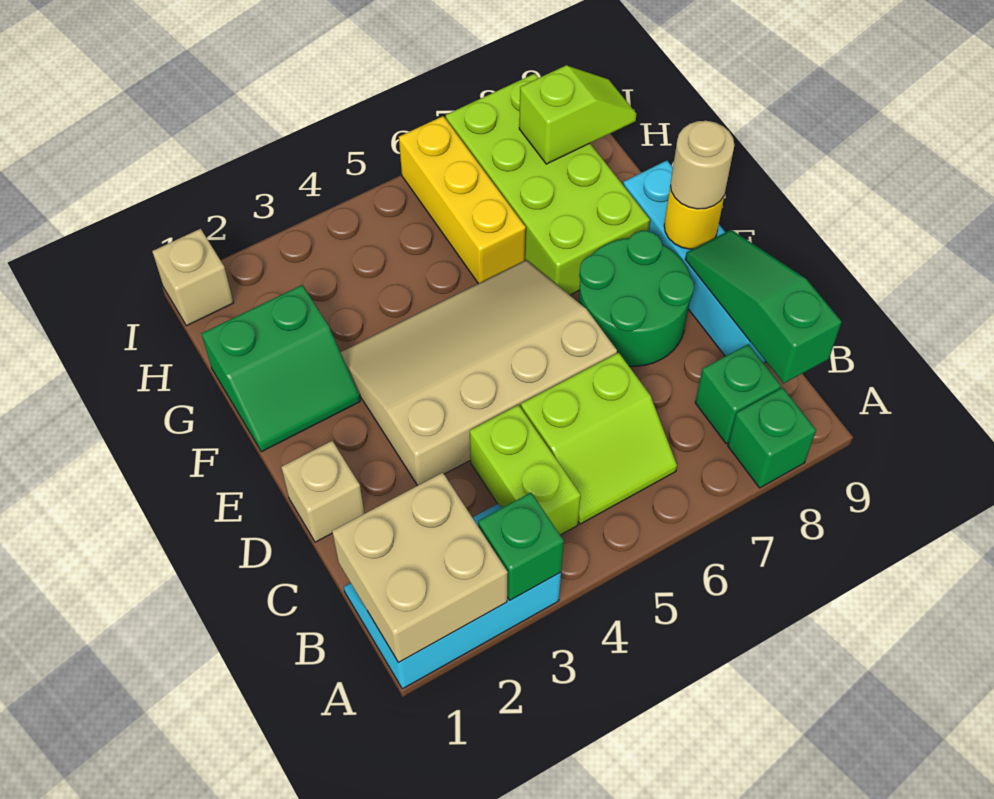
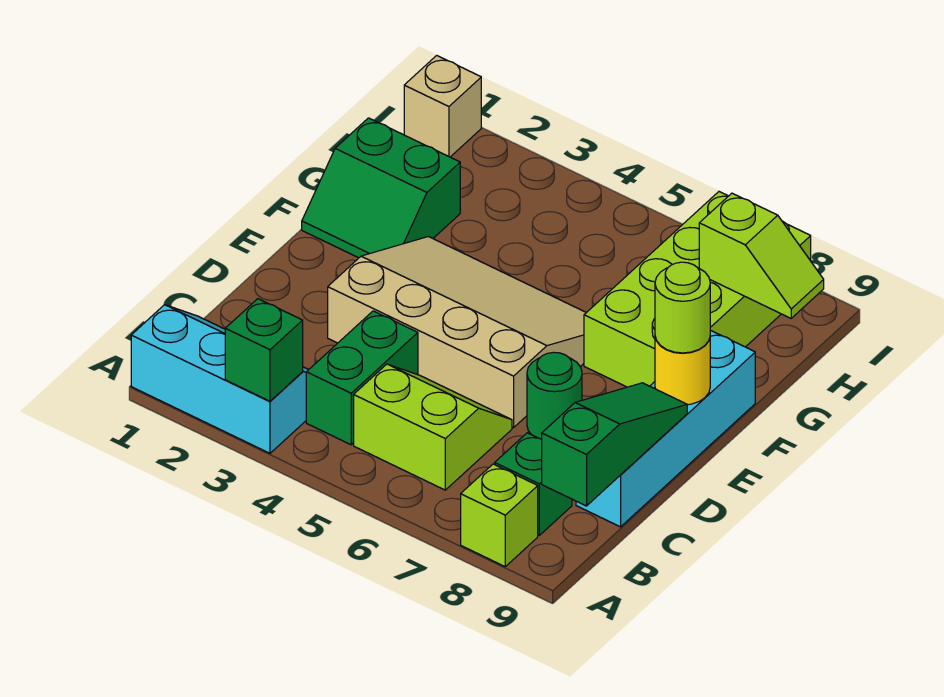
tan brick A1:B2 level 2 -> none
green brick A8 level 1 -> lime brick A8 level 1
lime brick B4:C4 level 1 -> green brick B4:C4 level 1
lime slope B5:C6 level 1 top C -> lime slope B5:C6 level 1 top B
tan brick D1 level 1 -> none
green round brick D7:E8 level 1 -> green round brick D7 level 1
tan round brick E9 level 3 -> lime round brick E9 level 3
yellow brick G6:I6 level 1 -> none

